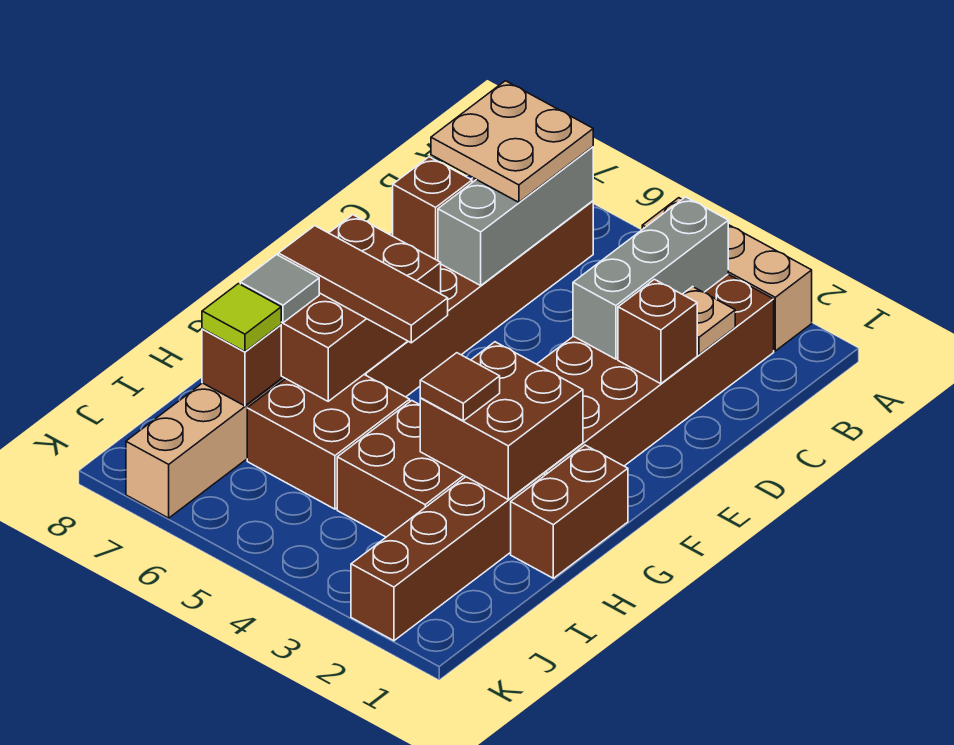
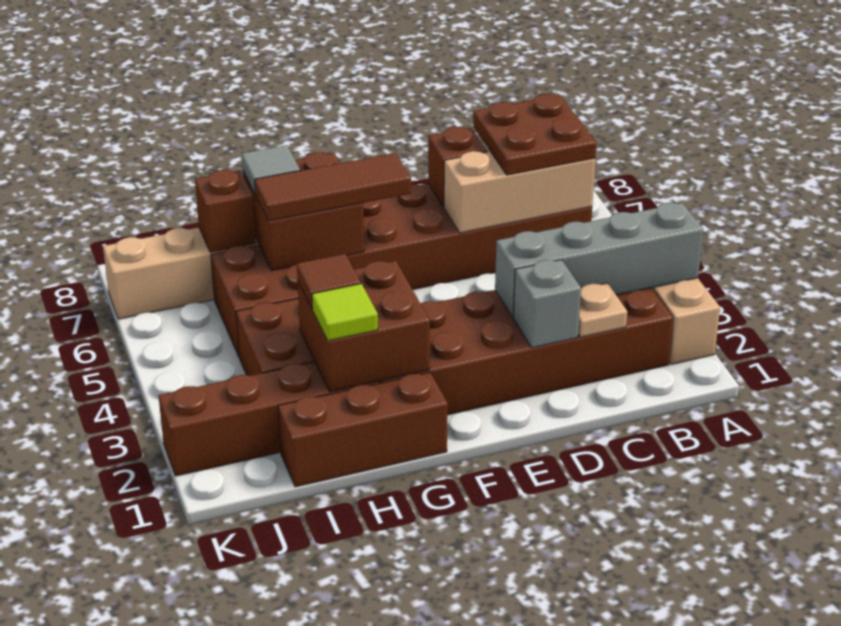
grey brick B3:D3 level 2 -> grey brick A3:D3 level 2
grey brick B6:D6 level 2 -> tan brick B6:D6 level 2
tan plate B6:C7 level 3 -> brown plate B6:C7 level 3
brown brick D2 level 2 -> grey brick D2 level 2
brown brick F6:H7 level 2 -> brown brick G6:H7 level 2
brown brick G1:H1 level 1 -> brown brick G1:I1 level 1
brown tile G5:G7 level 3 -> brown tile F6:H6 level 3
lime tile I7 level 3 -> lime tile H2 level 3

